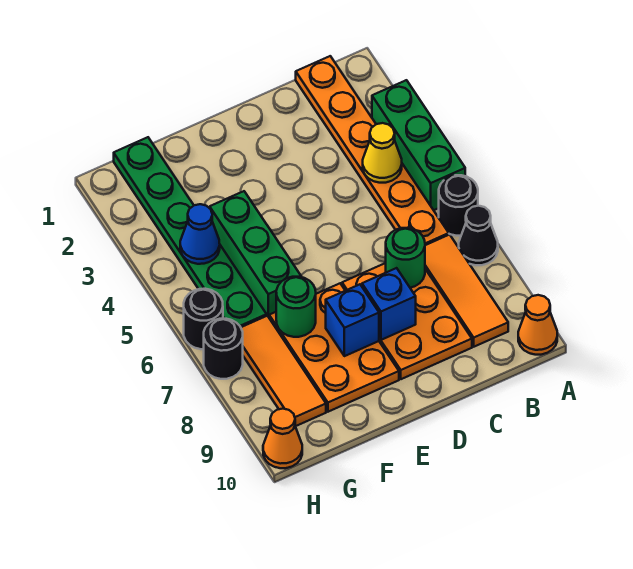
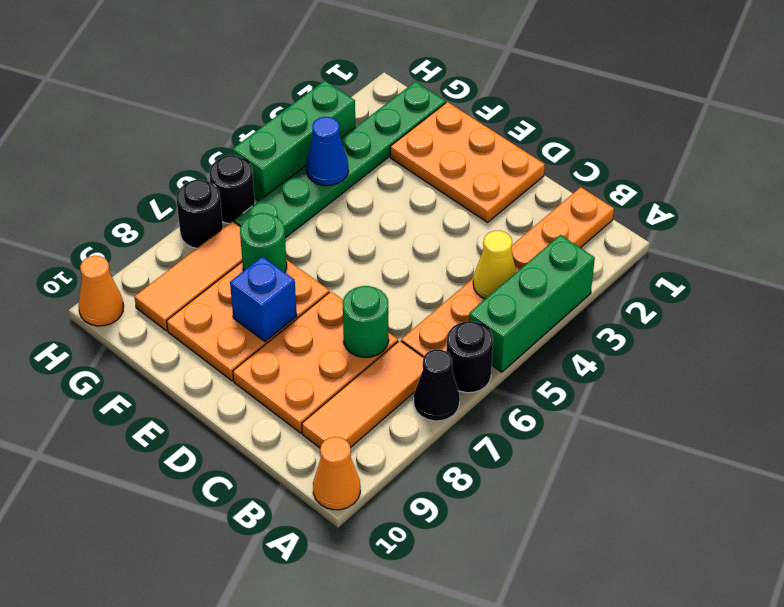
none -> orange plate D1:F2 level 1
blue brick D8 level 2 -> none
green brick F4:F6 level 1 -> green brick H3:H5 level 1

